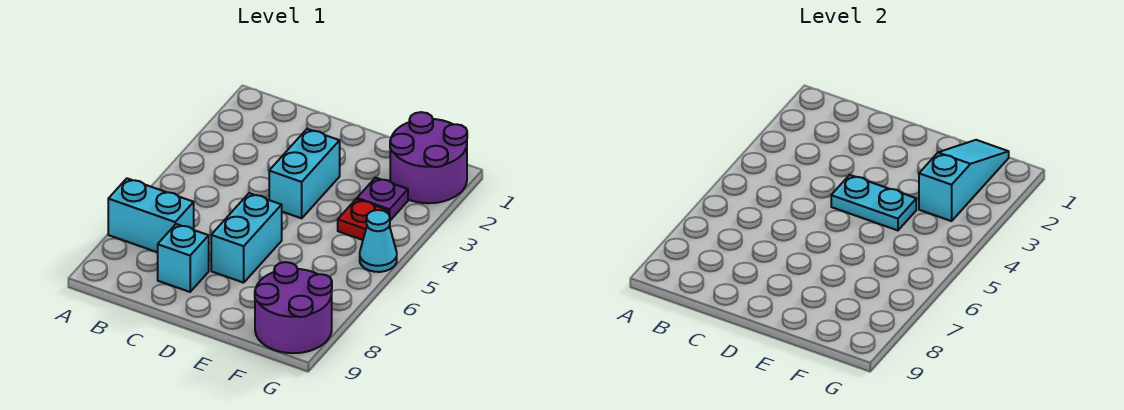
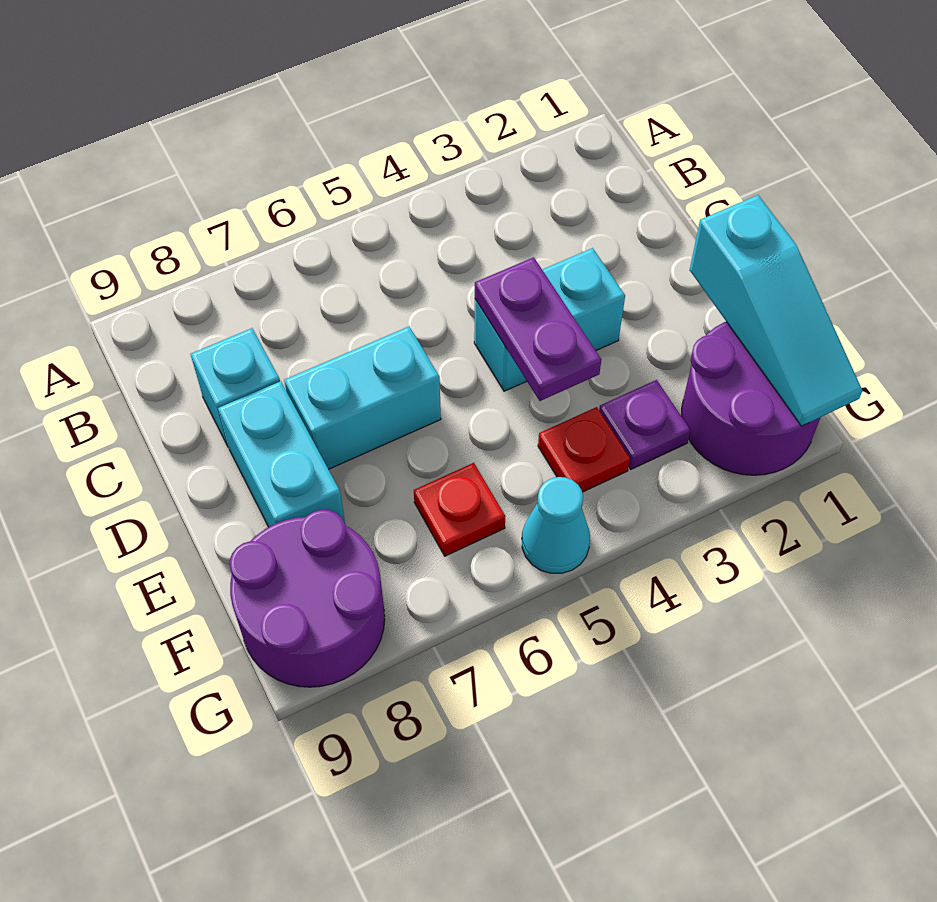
cyan brick A7:B7 level 1 -> cyan brick D8:E8 level 1
cyan plate D4:E4 level 2 -> purple plate D4:E4 level 2
cyan slope F1:F3 level 2 top 3 -> cyan slope E1:G1 level 2 top E
none -> red plate F6 level 1

